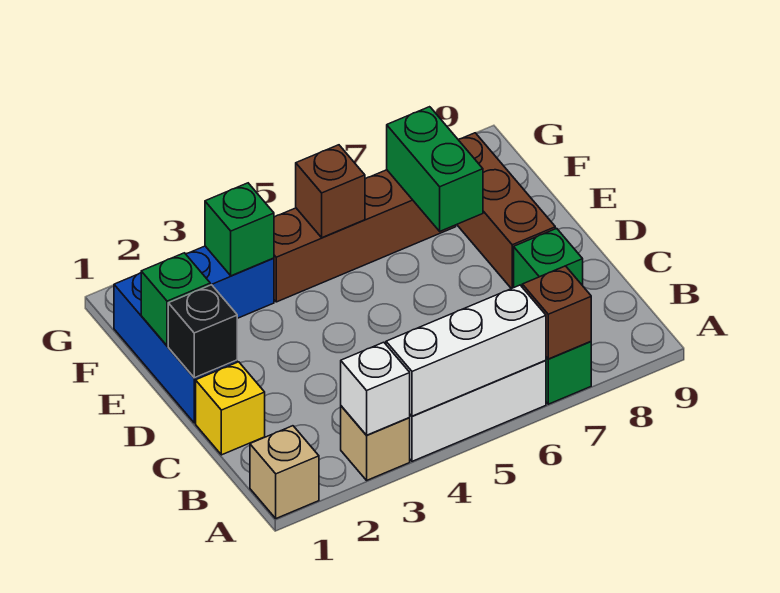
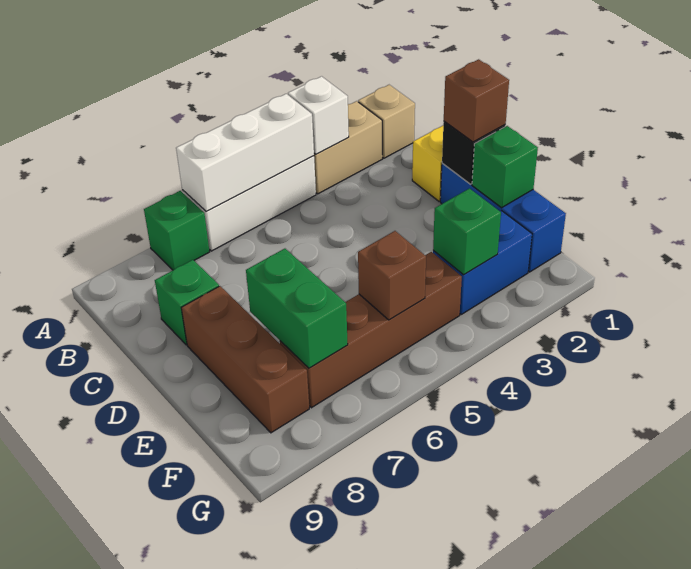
tan brick A3 level 1 -> tan brick A2:A3 level 1
brown brick A7 level 2 -> brown brick D1 level 3

